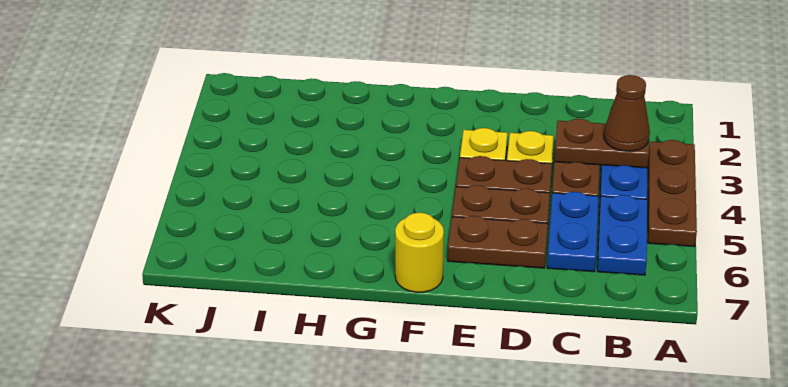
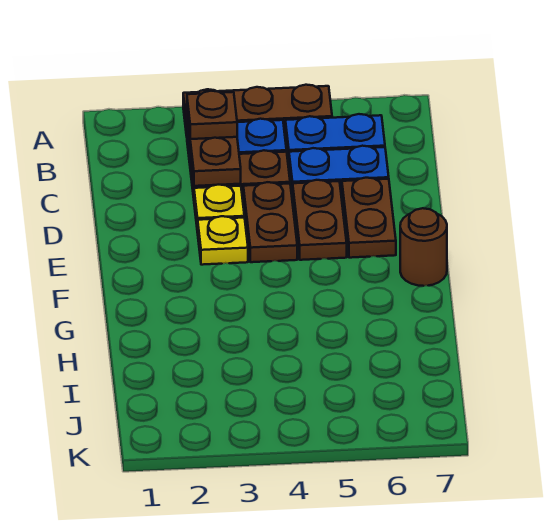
brown cone B3 level 3 -> brown plate B3 level 3
yellow round brick F7 level 1 -> brown round brick F7 level 1

